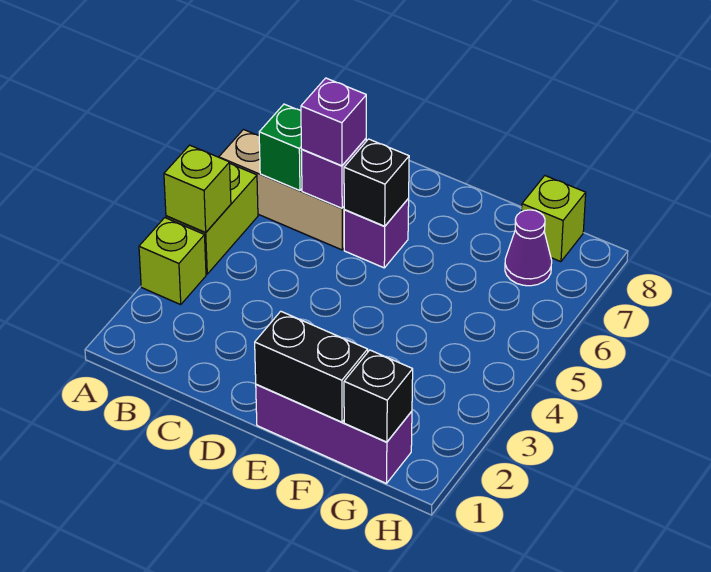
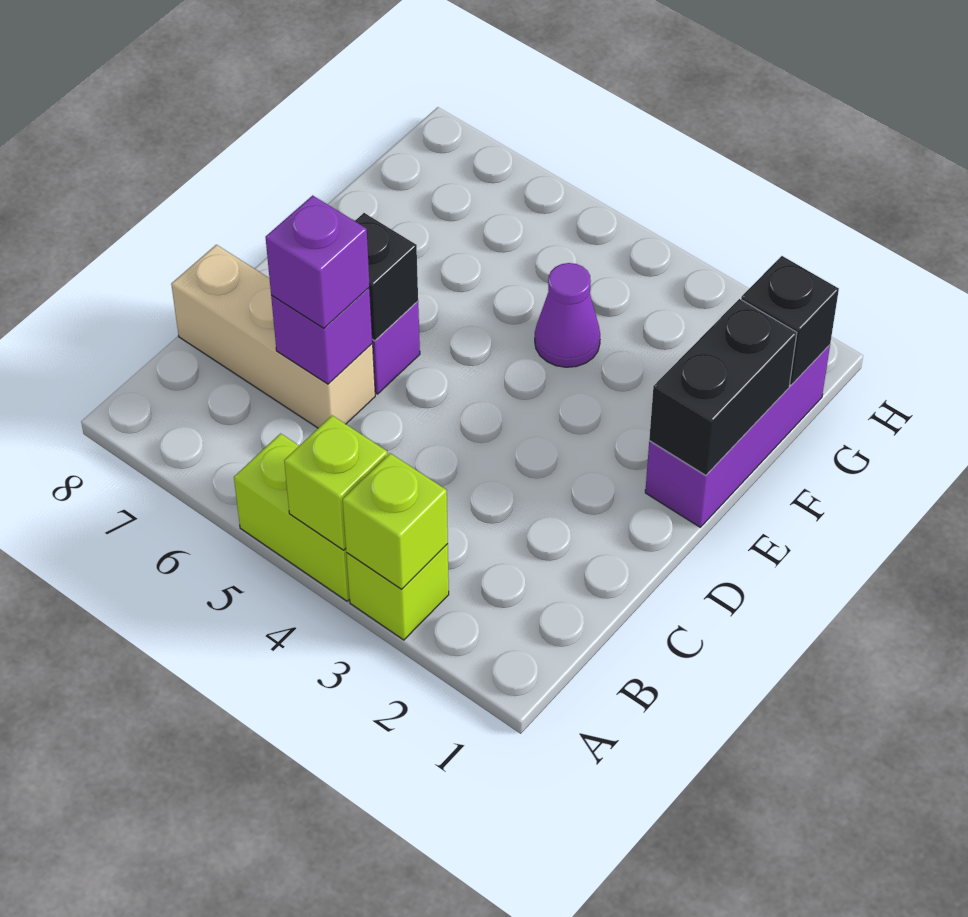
tan brick A6:C6 level 1 -> tan brick C6:C8 level 1
green brick B6 level 2 -> none
purple cone G7 level 1 -> purple cone F4 level 1
lime brick G8 level 1 -> lime brick A3 level 2

